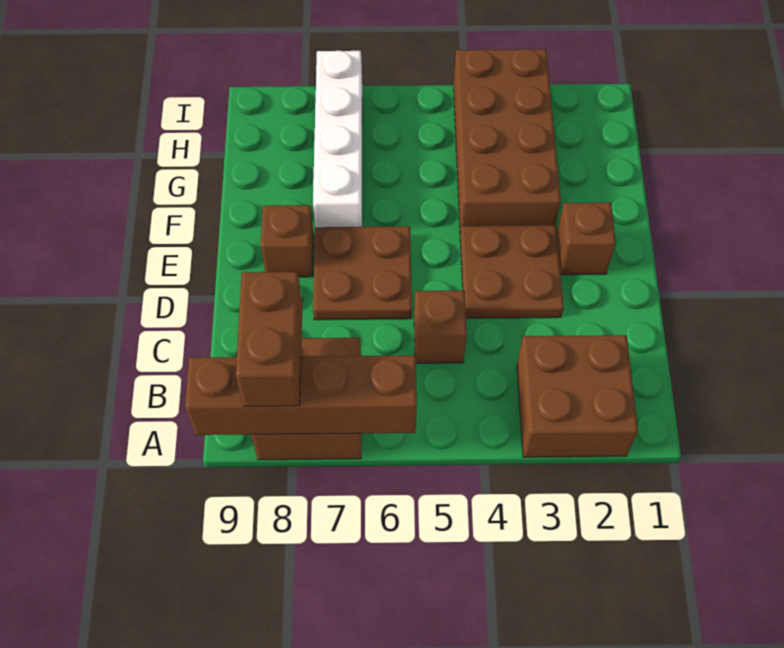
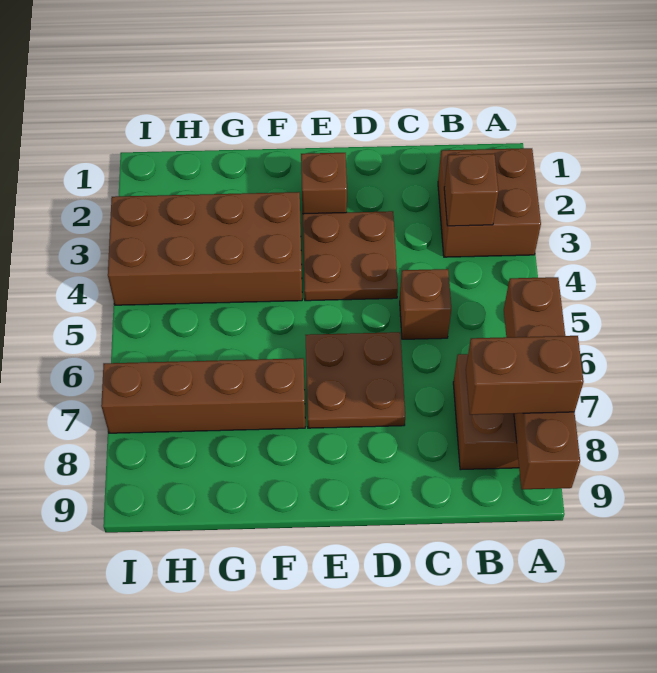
brown brick E8 level 1 -> brown brick B3 level 2
white brick F7:I7 level 1 -> brown brick F7:I7 level 1

